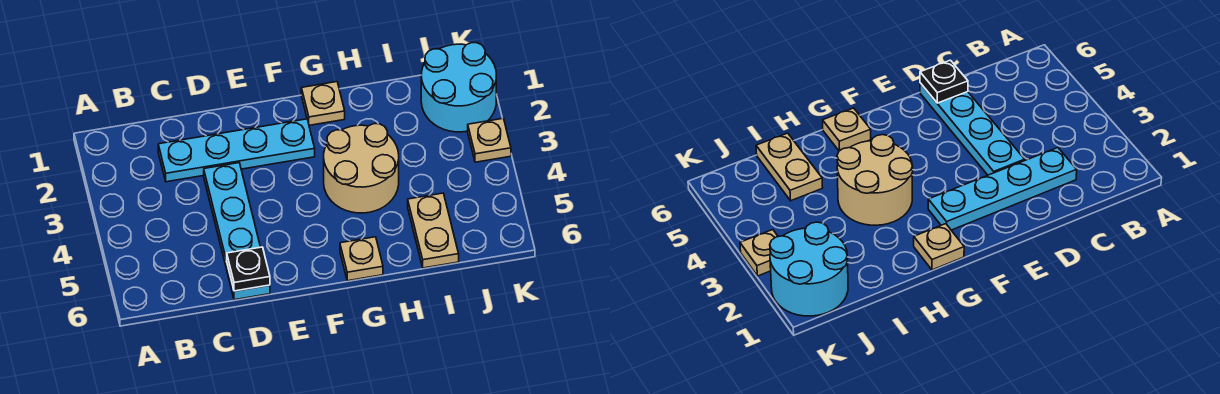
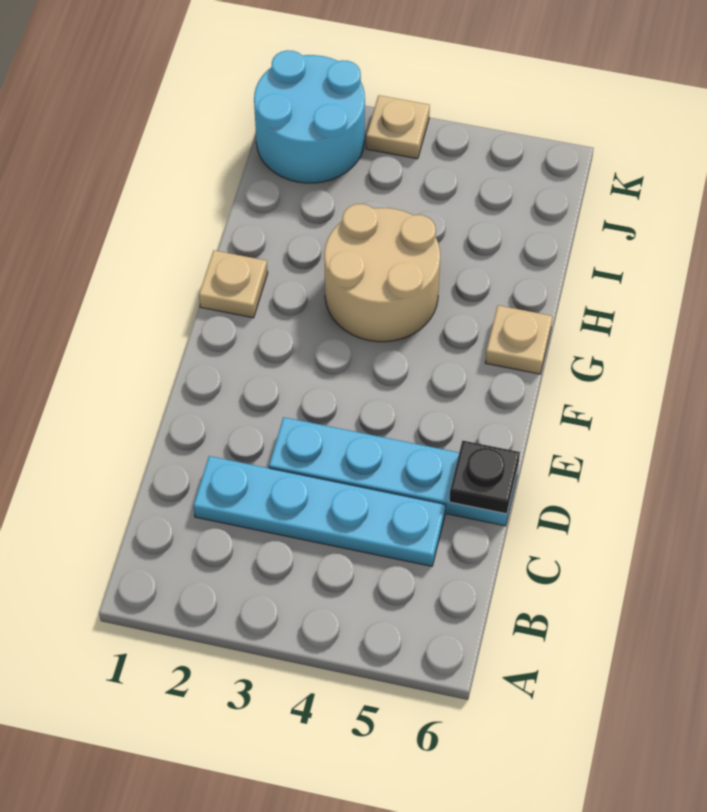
cyan plate C2:F2 level 1 -> cyan plate C2:C5 level 1
tan plate I5:I6 level 1 -> none

